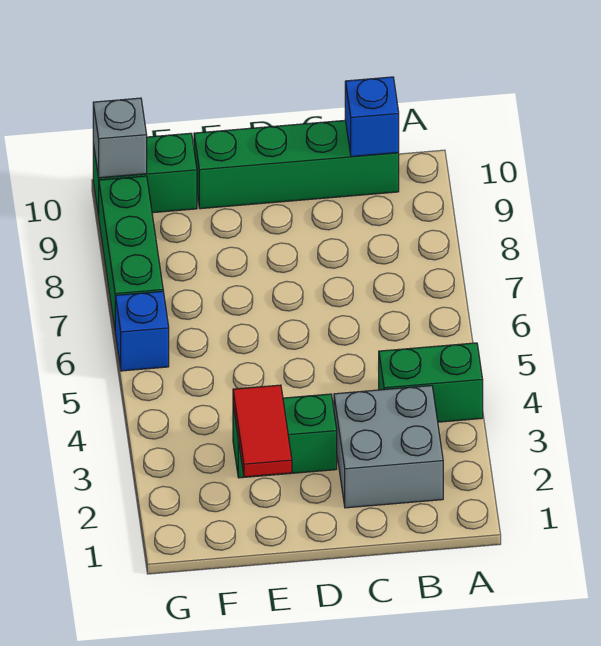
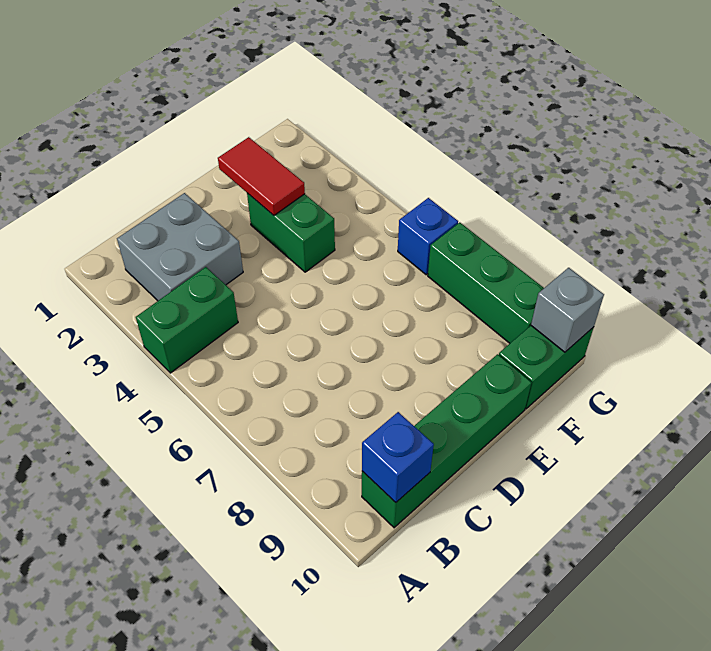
green brick D3:E3 level 1 -> green brick E3:E4 level 1

